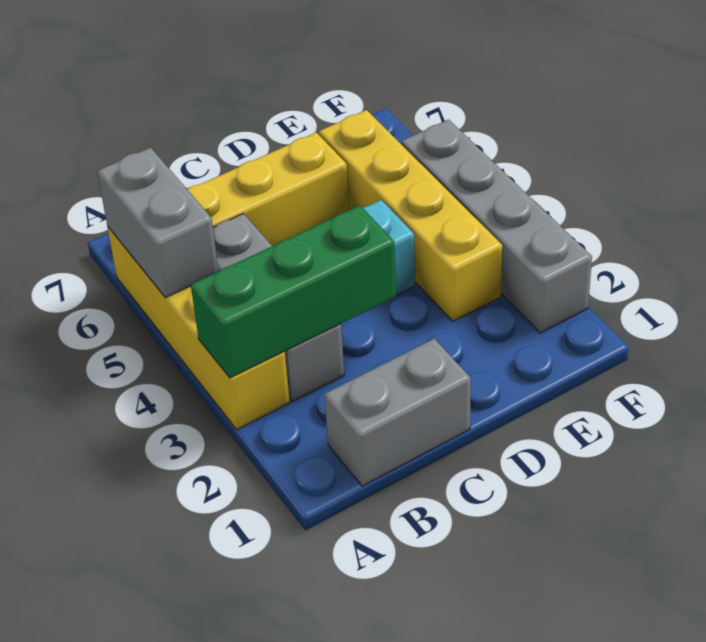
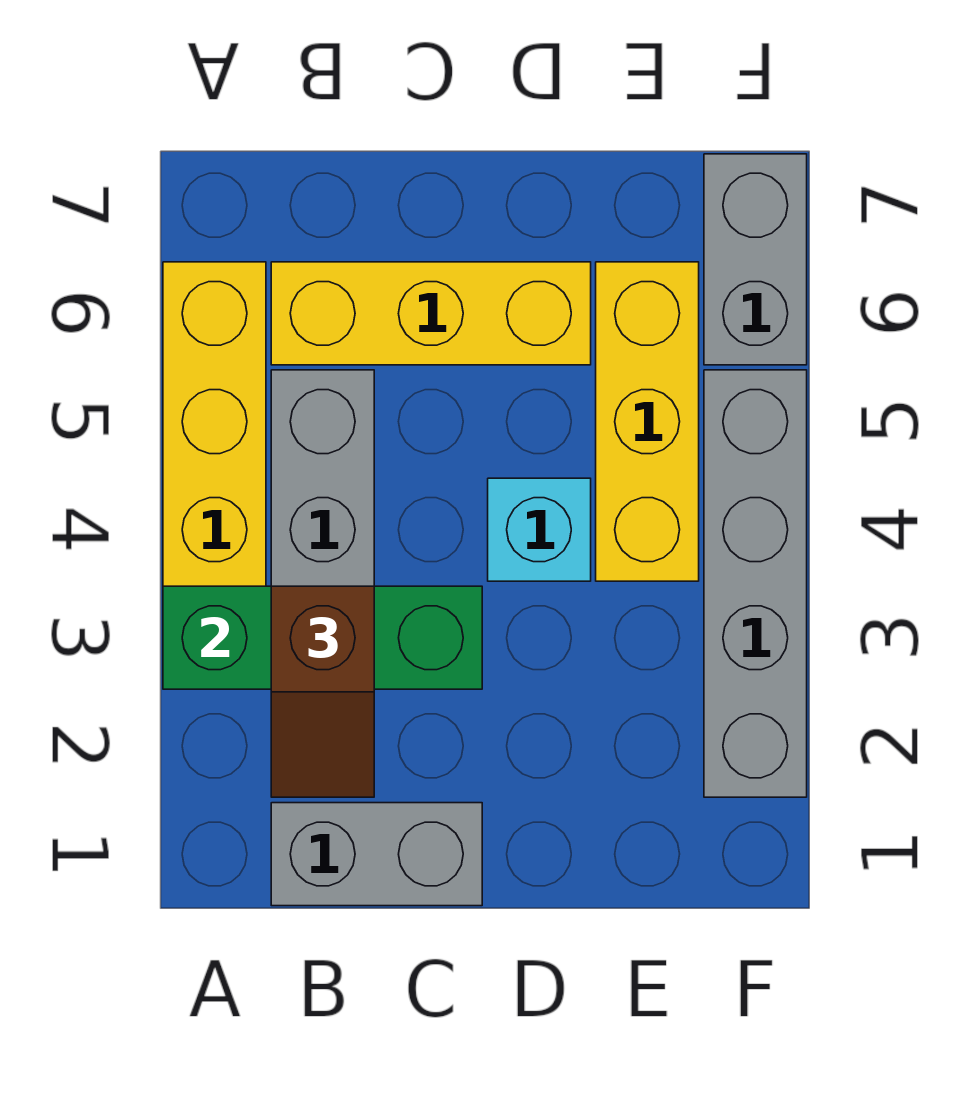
grey brick A5:A6 level 2 -> grey brick F6:F7 level 1
none -> brown slope B2:B3 level 3 top 3
yellow brick E3:E6 level 1 -> yellow brick E4:E6 level 1

